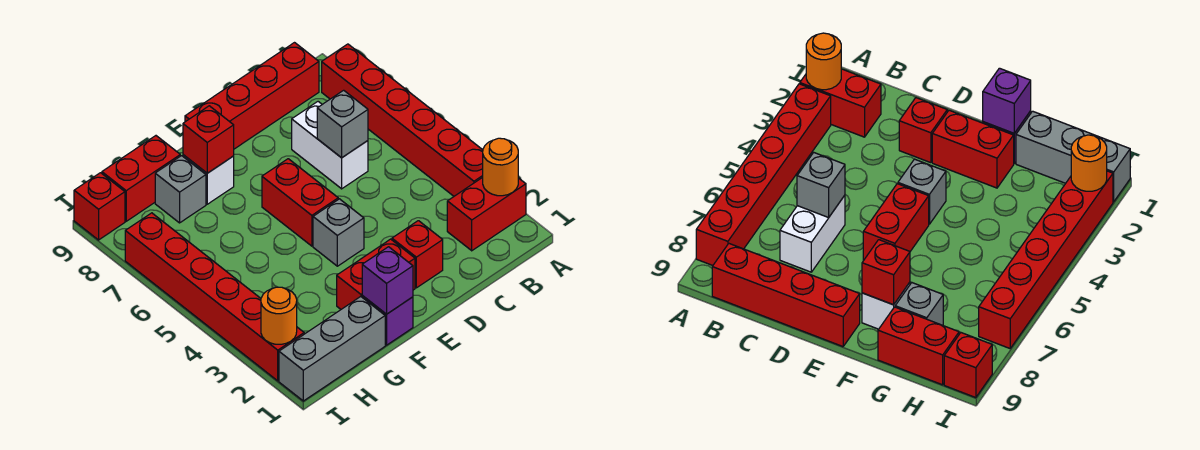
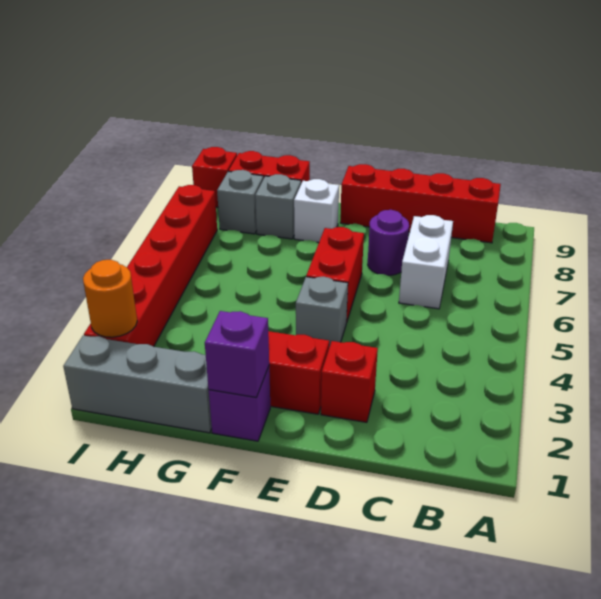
red brick A2:B2 level 1 -> none
orange round brick A2 level 2 -> none
red brick A3:A8 level 1 -> none
grey brick C6 level 2 -> grey brick H8 level 1
none -> purple round brick D7 level 1
red brick F8 level 2 -> none

